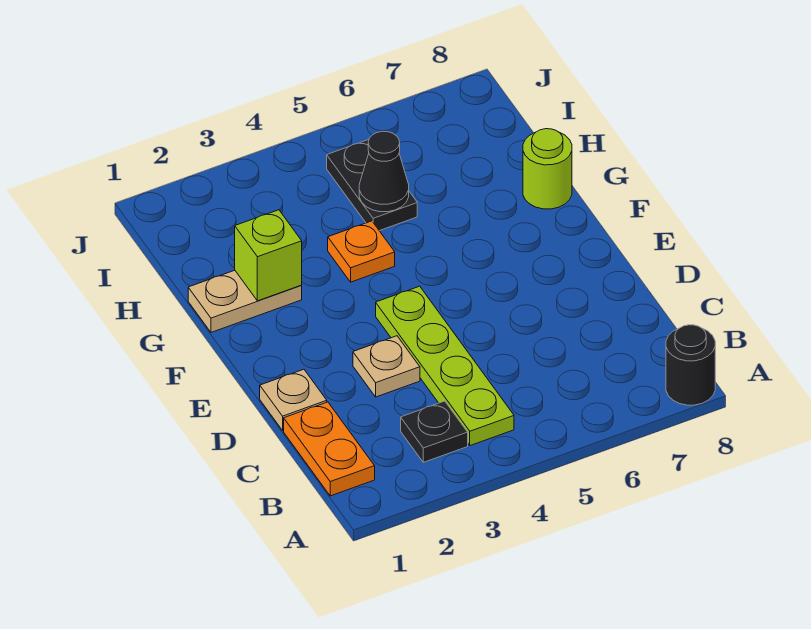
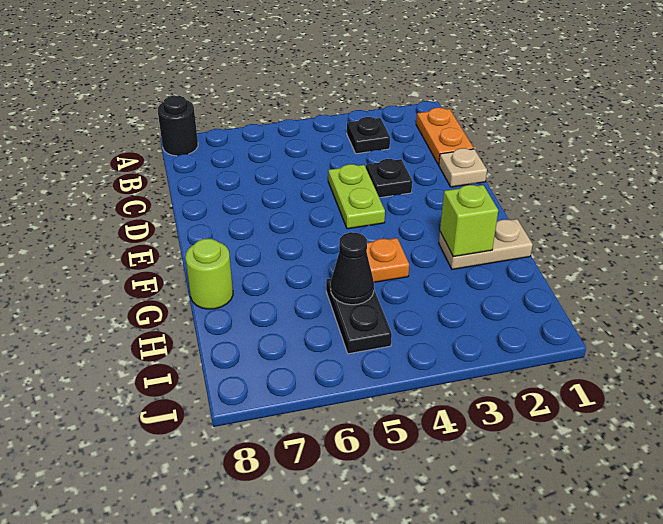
lime plate B4:E4 level 1 -> lime plate D4:E4 level 1
tan plate D3 level 1 -> black plate D3 level 1

